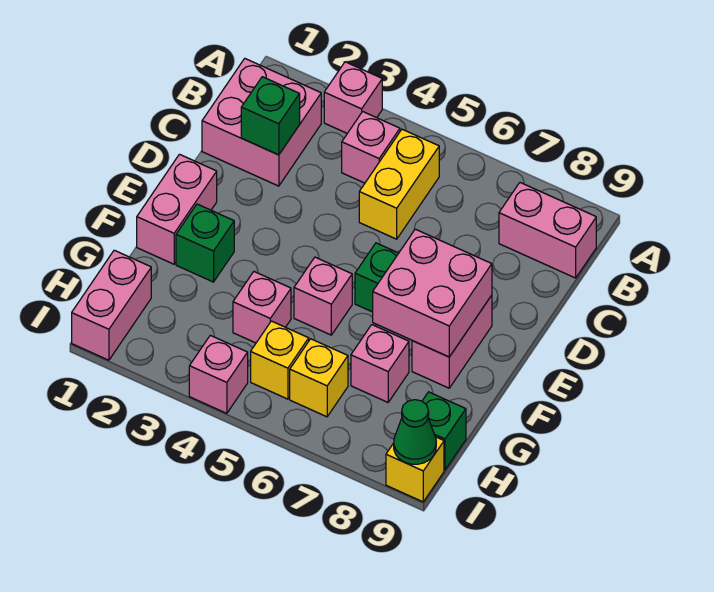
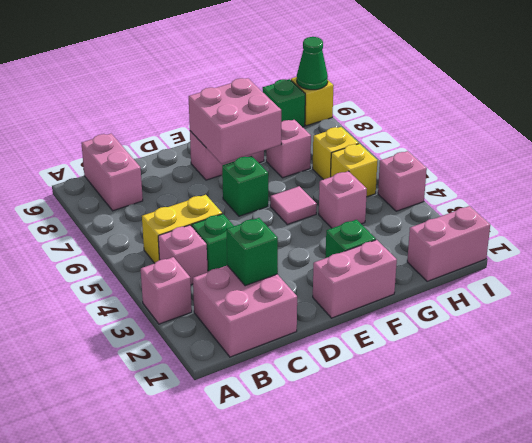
none -> green brick C4 level 1
pink brick F5 level 1 -> pink tile F5 level 1

